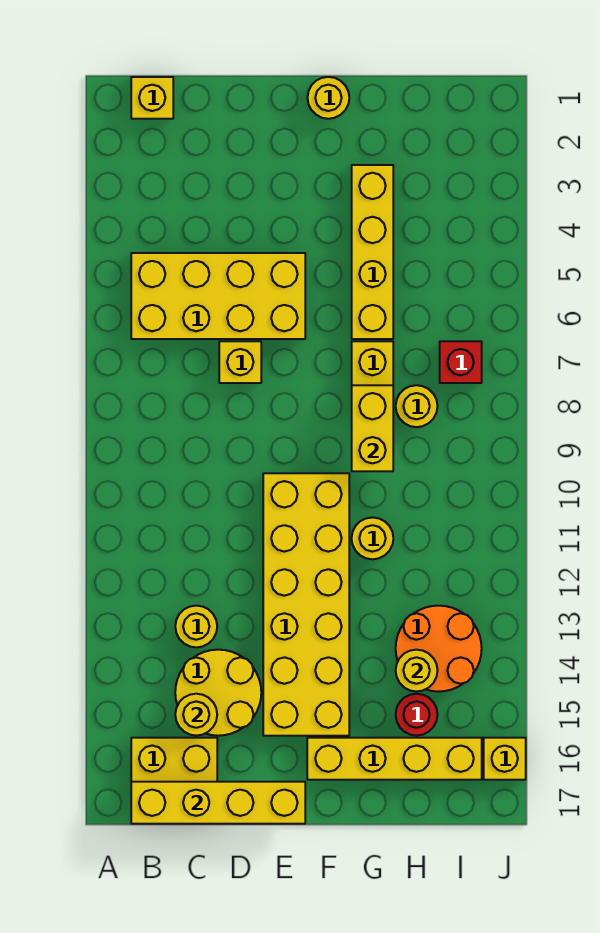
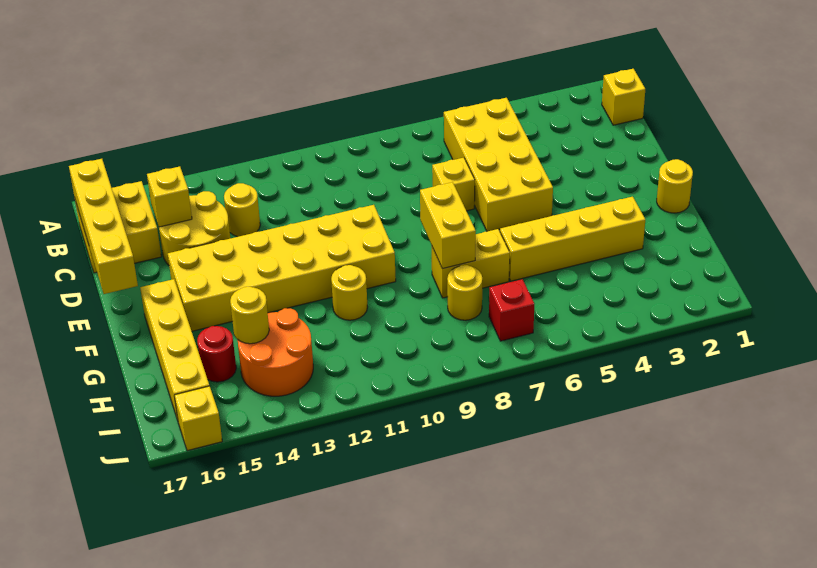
yellow round brick C15 level 2 -> yellow brick C15 level 2
yellow brick G8:G9 level 2 -> yellow brick F8:G8 level 2

